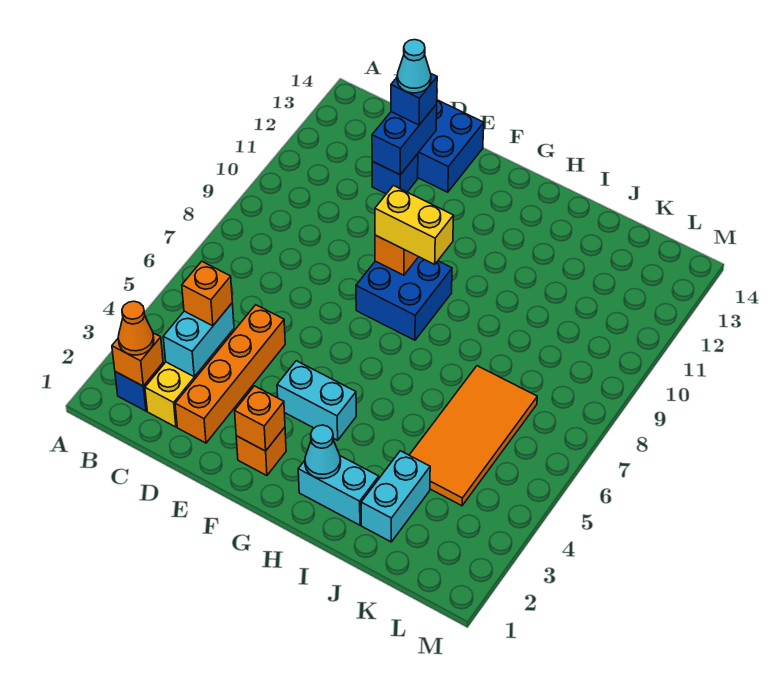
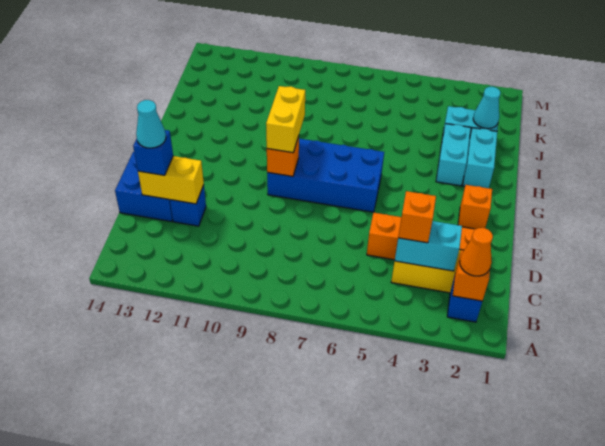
blue brick D12:D13 level 2 -> yellow brick D12:D13 level 2
orange brick F2 level 2 -> none
cyan brick F4:G4 level 1 -> cyan brick H3:I3 level 1
blue brick F8:G9 level 1 -> blue brick F6:G9 level 1
cyan cone H2 level 2 -> cyan cone J2 level 2
orange tile J4:K7 level 1 -> none

